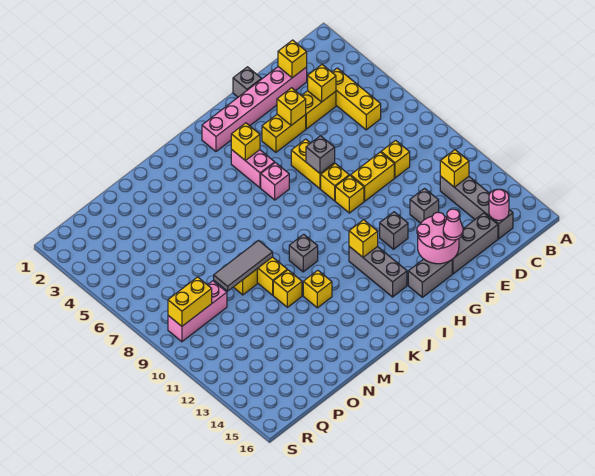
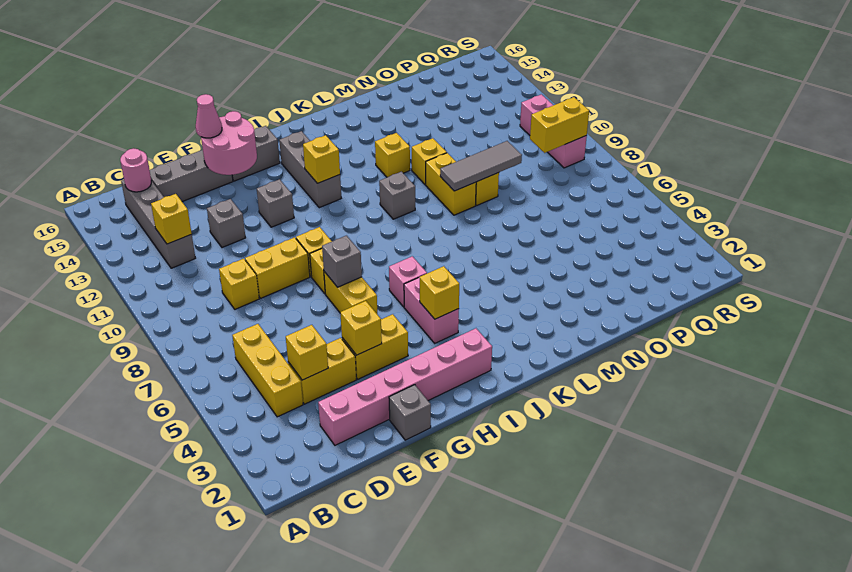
yellow brick D2 level 2 -> none
pink brick P9:R9 level 1 -> pink brick R9:R11 level 1

